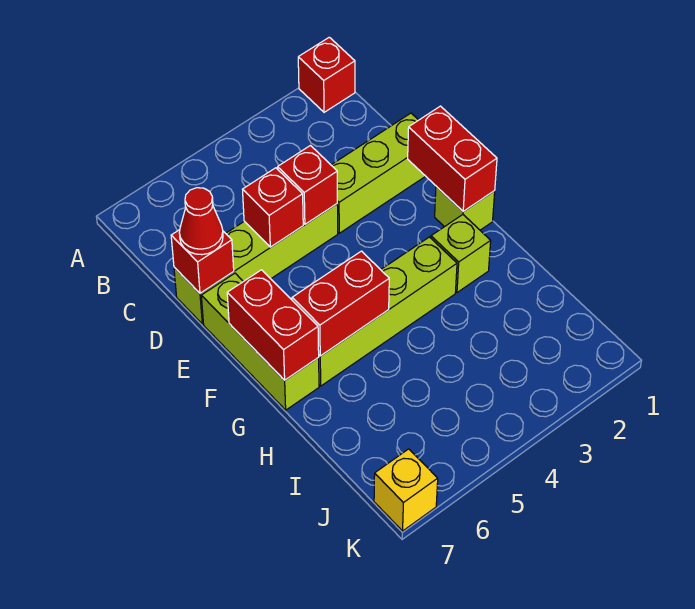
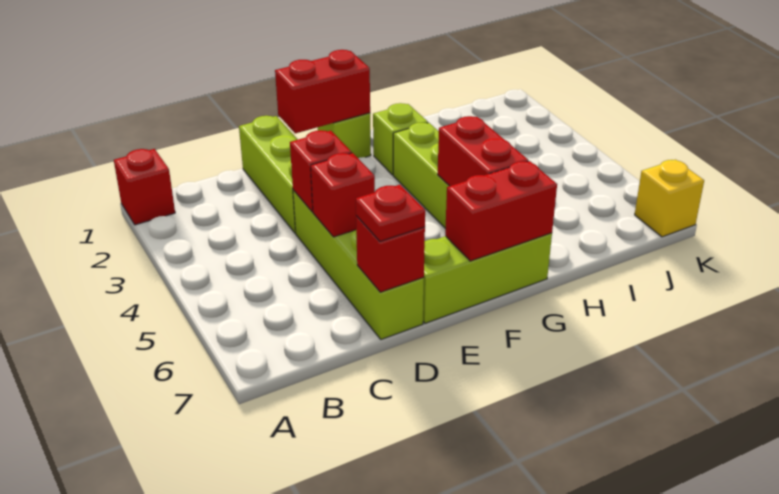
red cone D7 level 3 -> red plate D7 level 3

